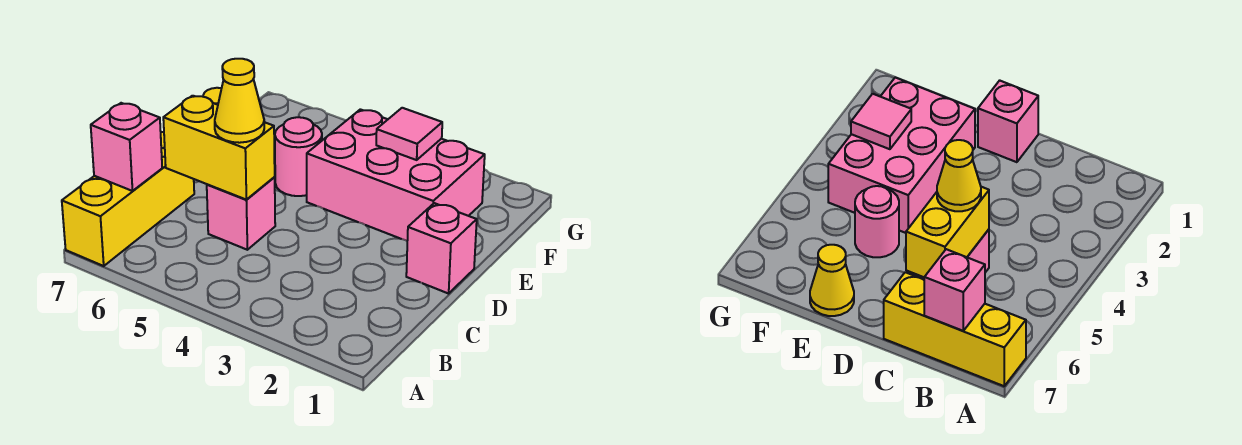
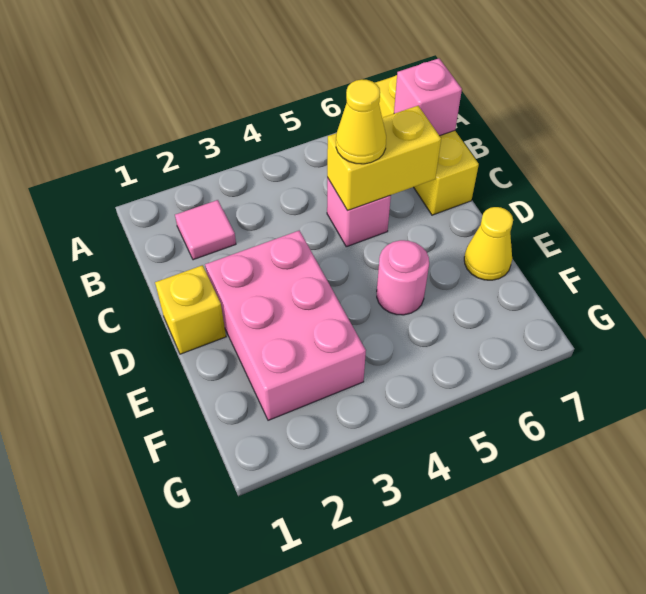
pink brick D1 level 1 -> yellow brick D1 level 1
pink brick E2:F4 level 1 -> pink brick D2:F3 level 1
pink tile F3 level 2 -> pink tile B2 level 1

